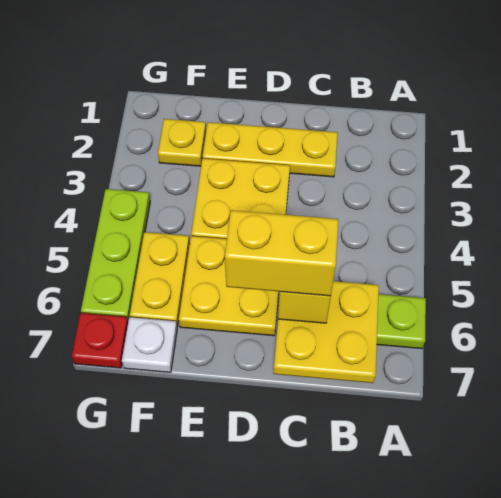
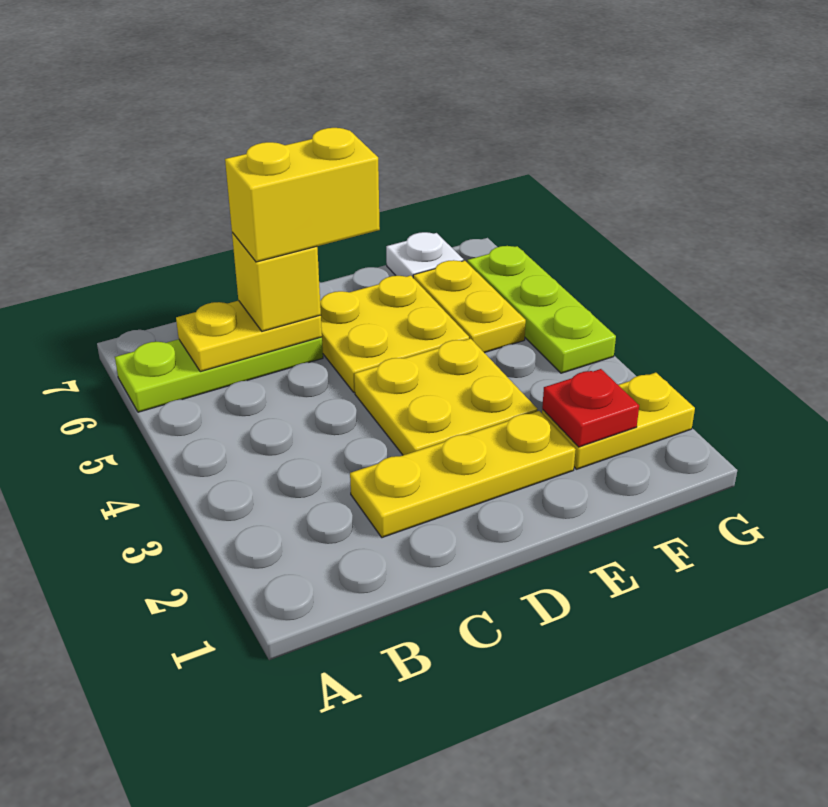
yellow plate B6:C7 level 2 -> yellow plate B6:C6 level 2
yellow plate F2 level 1 -> yellow plate F2:G2 level 1
red plate G7 level 1 -> red plate F2 level 2

